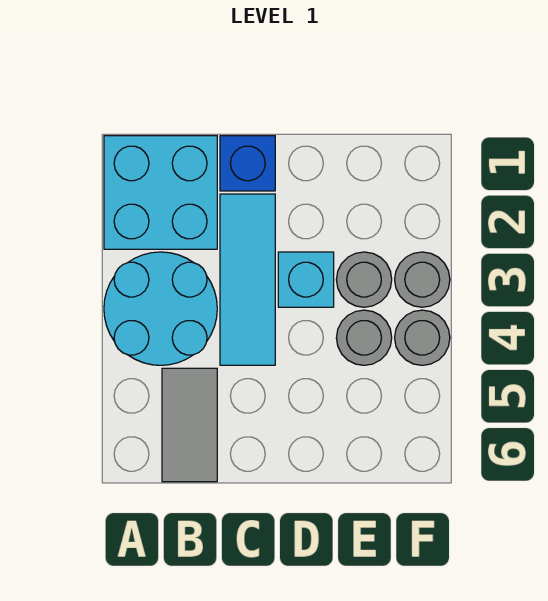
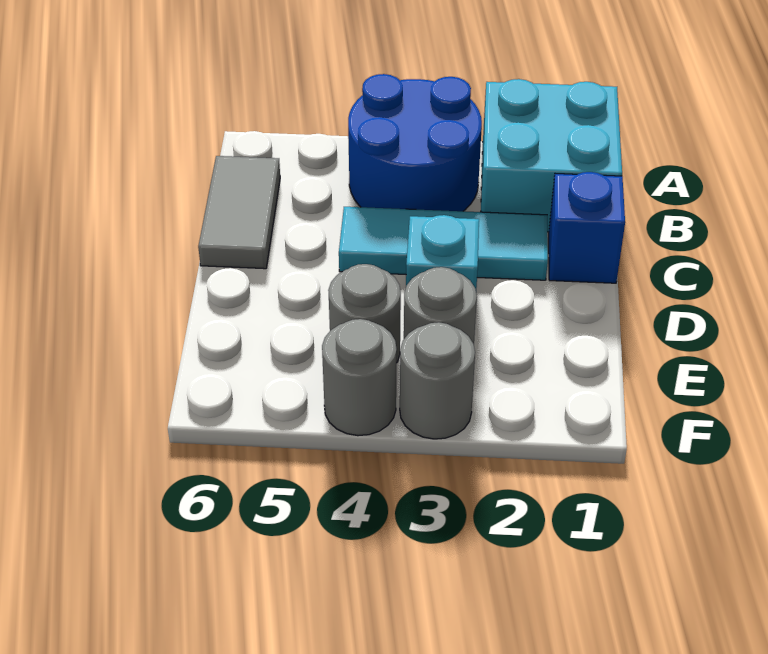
cyan round brick A3:B4 level 1 -> blue round brick A3:B4 level 1
grey tile B5:B6 level 1 -> grey tile B6:C6 level 1

